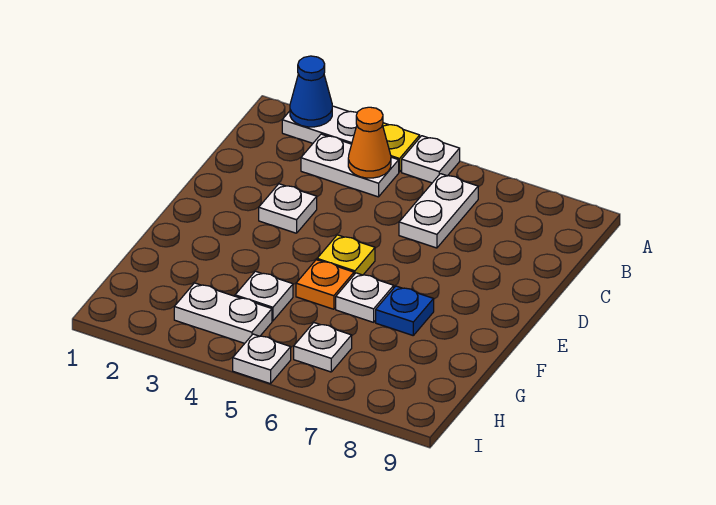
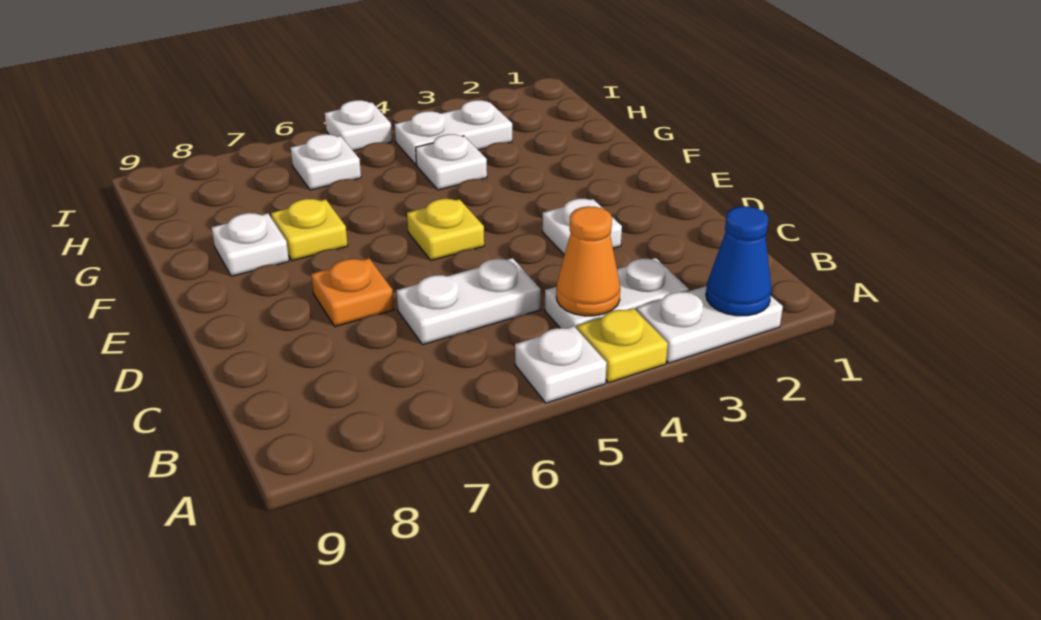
white plate B6:C6 level 1 -> white plate C5:C6 level 1
orange plate F5 level 1 -> orange plate D7 level 1
white plate F6 level 1 -> white plate F8 level 1
blue plate F7 level 1 -> yellow plate F7 level 1

